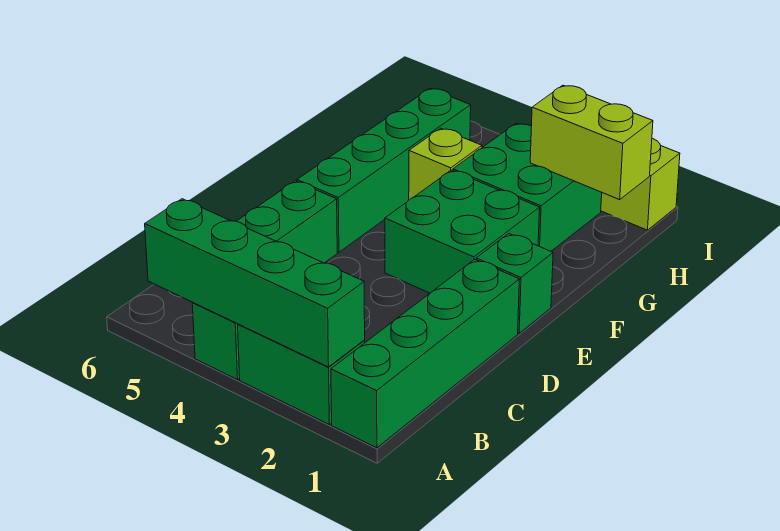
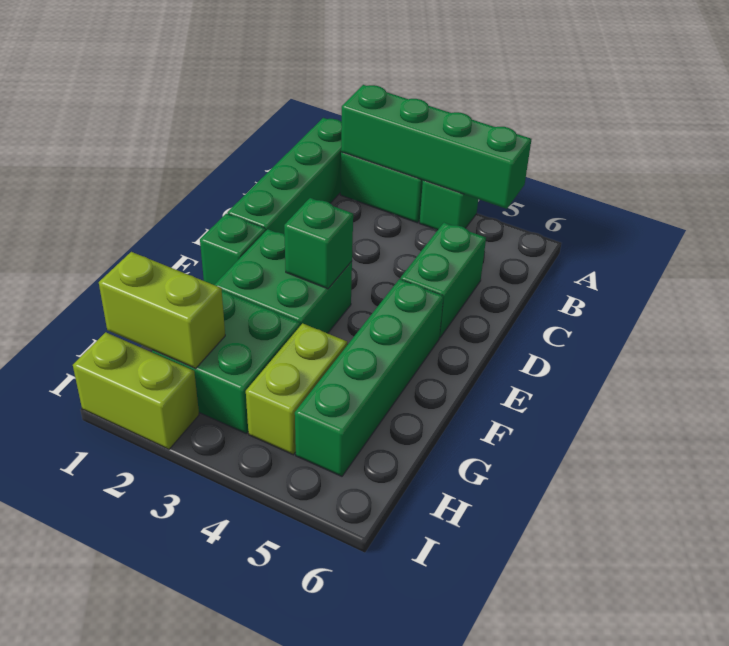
none -> green brick E3 level 2
lime brick G4 level 1 -> lime brick G4:H4 level 1

